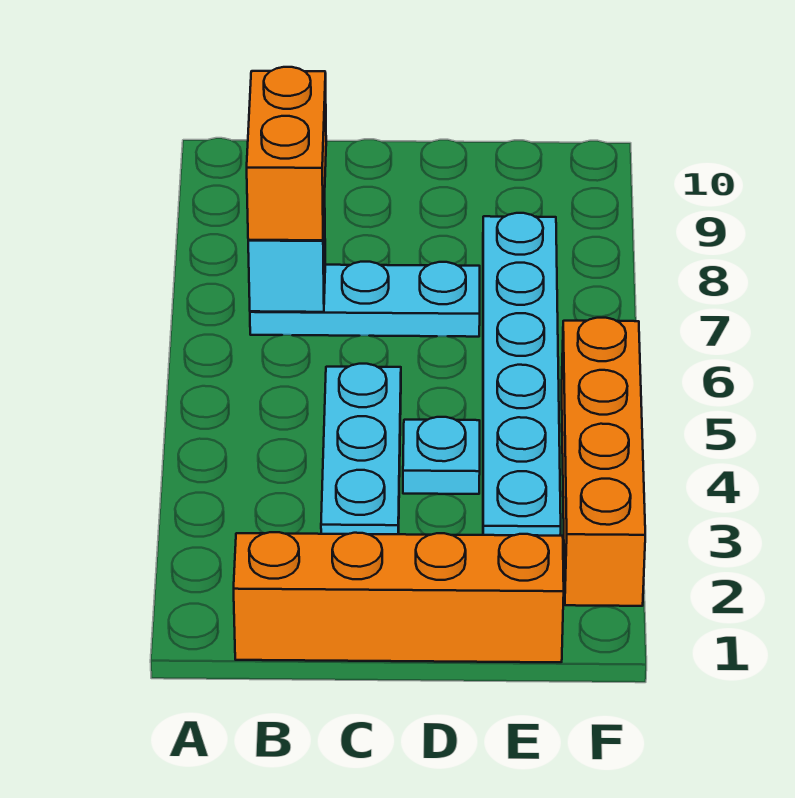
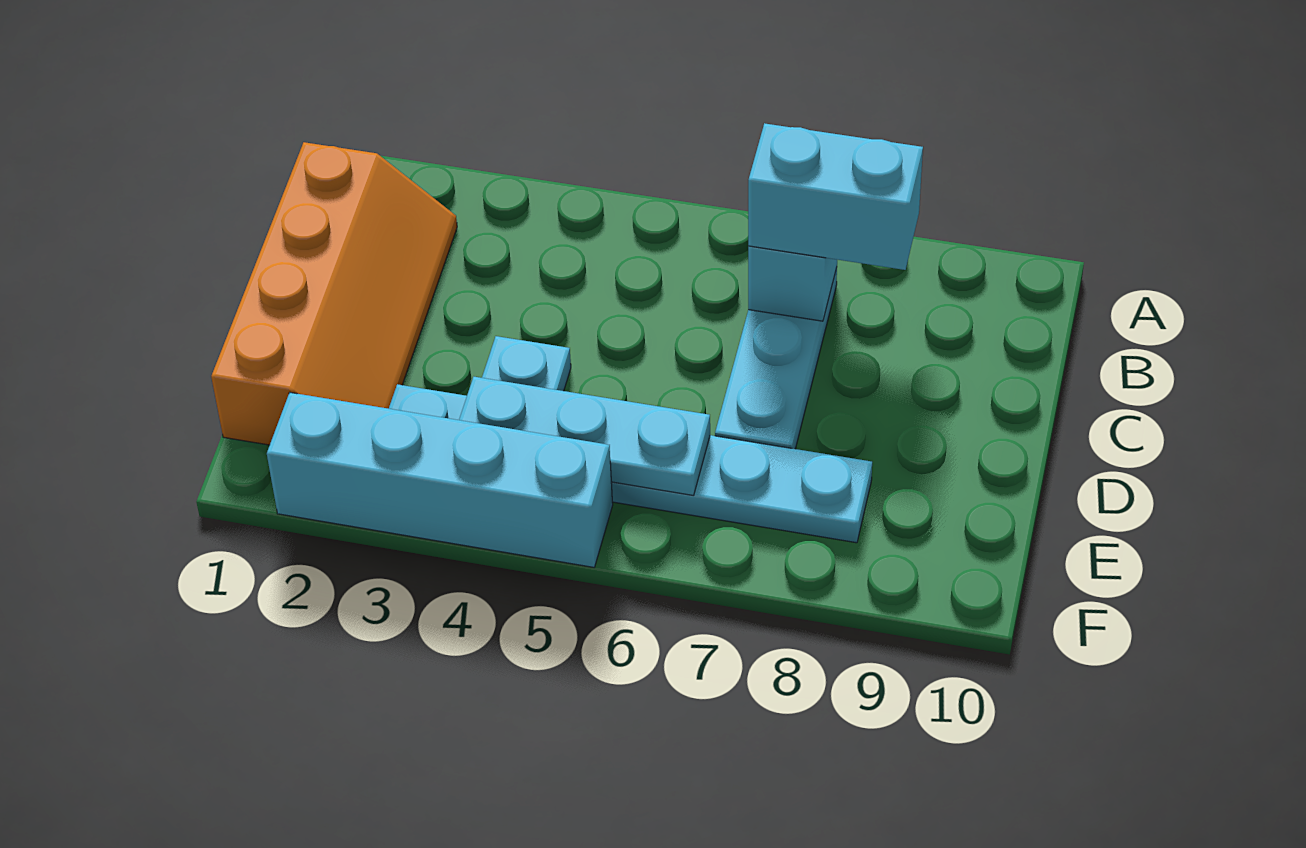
orange brick B7:B8 level 3 -> cyan brick B7:B8 level 3
cyan plate C3:C5 level 1 -> cyan plate E4:E6 level 2
orange brick F2:F5 level 1 -> cyan brick F2:F5 level 1

